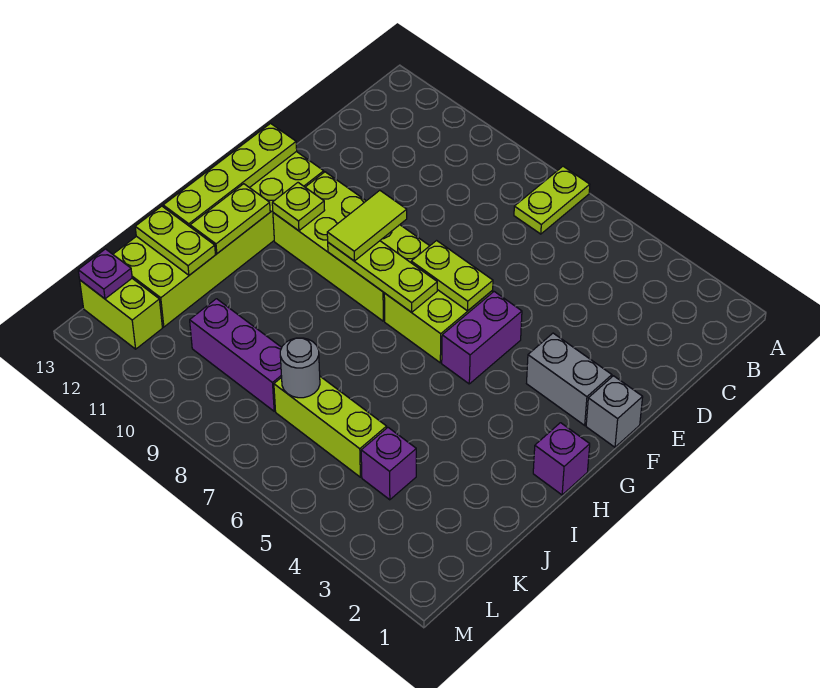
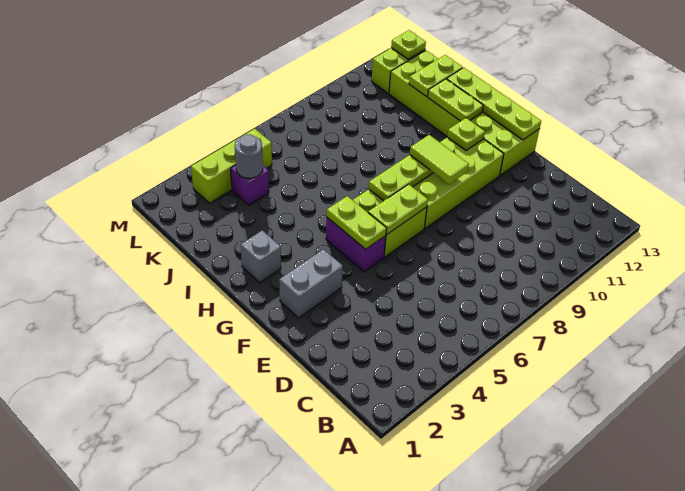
lime plate A7:B7 level 1 -> lime plate F5:G5 level 2
grey brick F1 level 1 -> grey brick H2 level 1
purple brick H1 level 1 -> none
lime brick K5:K7 level 1 -> lime brick L3:L5 level 1
grey round brick K7 level 2 -> grey round brick K4 level 2
purple brick K8:K10 level 1 -> none
purple plate L13 level 2 -> lime plate L13 level 2

